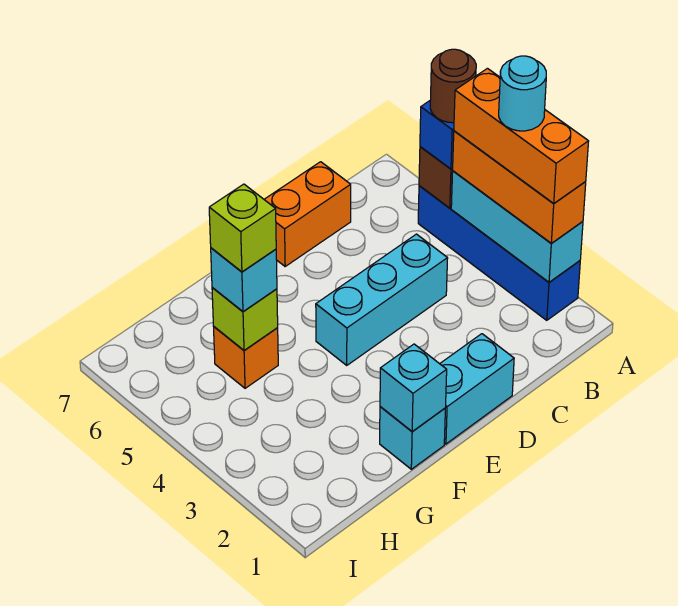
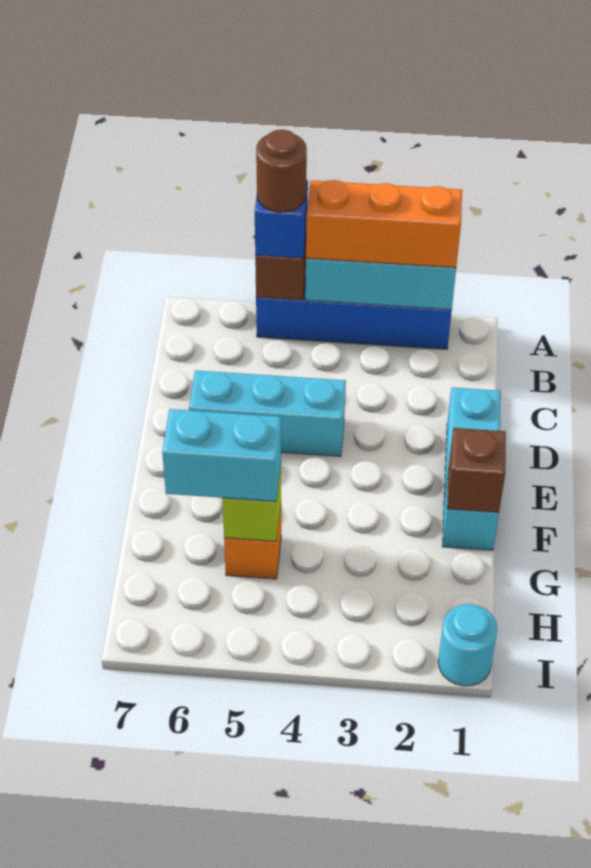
orange brick A2:A4 level 4 -> none
cyan round brick A3 level 5 -> cyan round brick I1 level 1
cyan brick C4:E4 level 1 -> cyan brick D4:D6 level 1
orange brick C7:D7 level 1 -> none
cyan brick F1 level 2 -> brown brick F1 level 2
cyan brick G5 level 3 -> cyan brick G5:G6 level 3
lime brick G5 level 4 -> none

